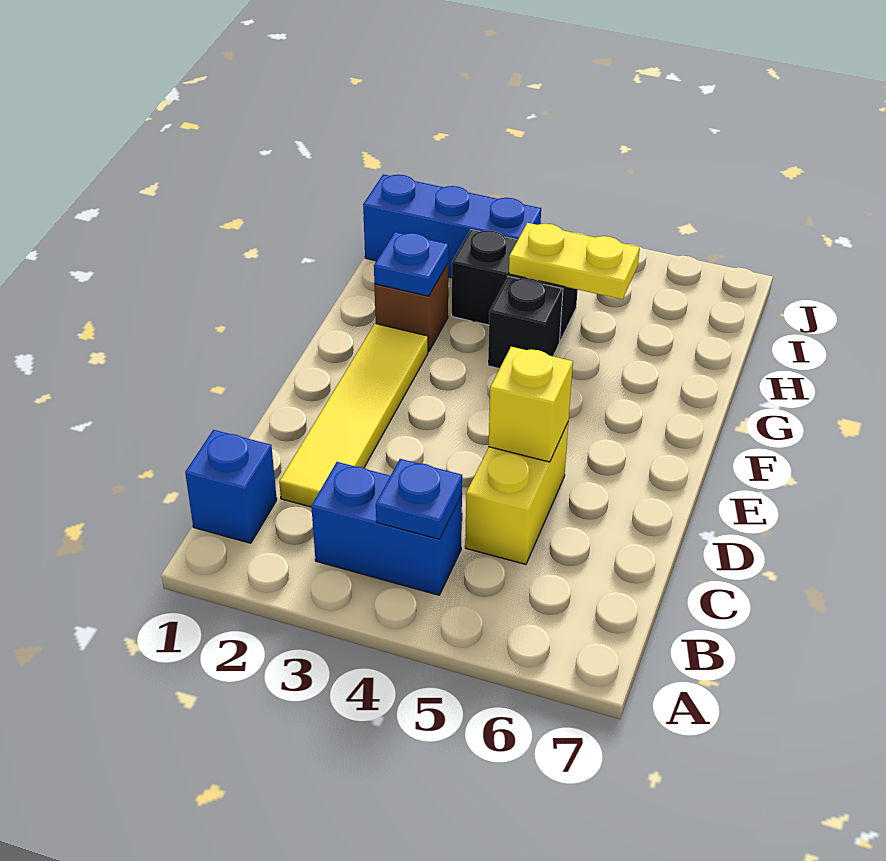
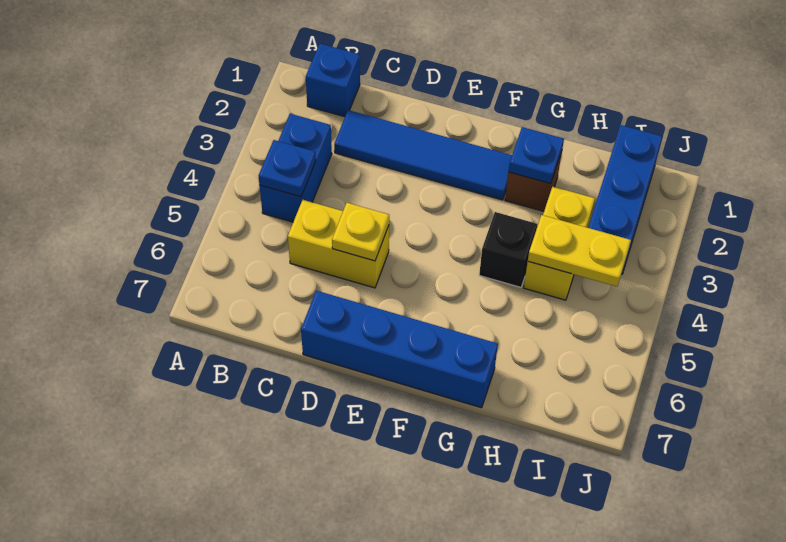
yellow tile C2:F2 level 1 -> blue tile C2:F2 level 1
yellow brick D5 level 2 -> yellow plate D5 level 2
none -> blue brick D7:G7 level 1
black brick H3:H4 level 1 -> yellow brick H3:H4 level 1
yellow plate H4:H5 level 2 -> yellow plate H4:I4 level 2

